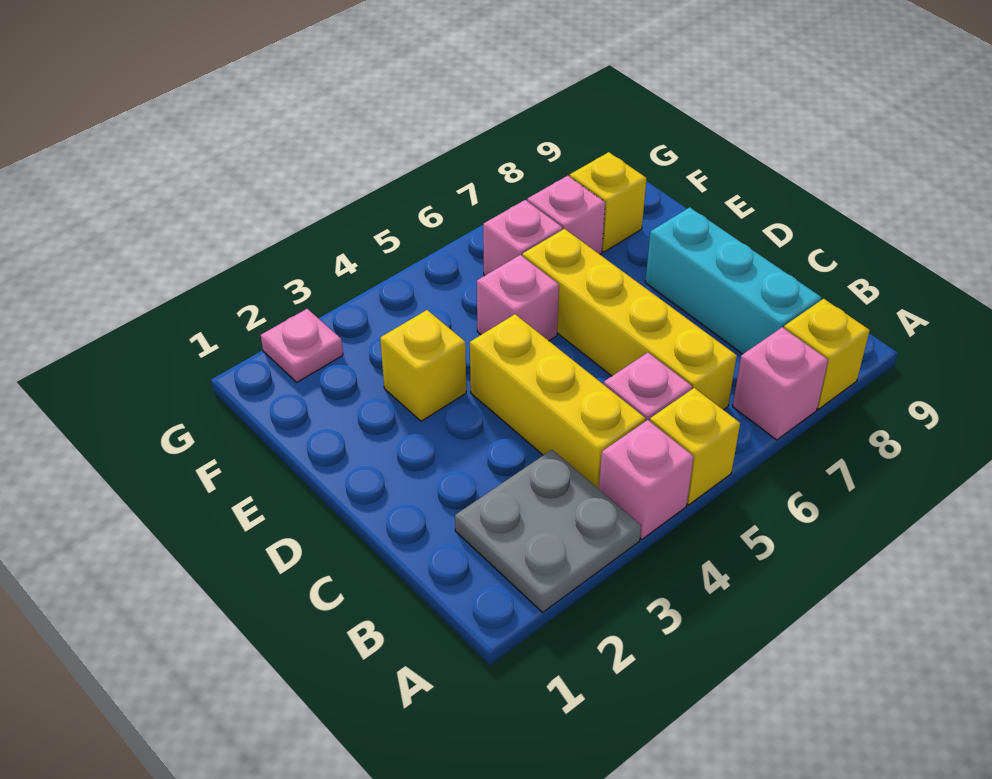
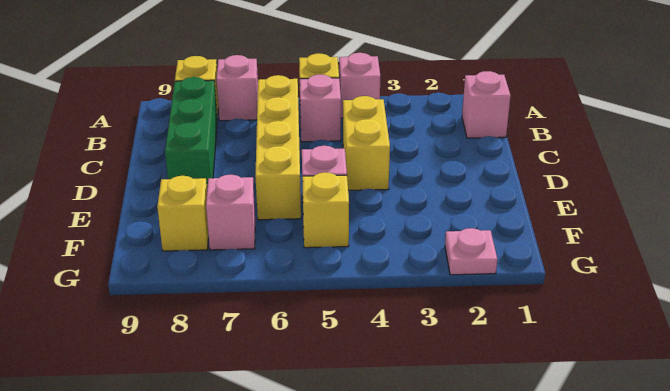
grey plate A2:B3 level 1 -> none
yellow brick B4:D4 level 1 -> yellow brick C4:D4 level 1
cyan brick B8:D8 level 1 -> green brick B8:D8 level 1
yellow brick E3 level 1 -> yellow brick F5 level 1
pink brick F6 level 1 -> pink brick B1 level 1

